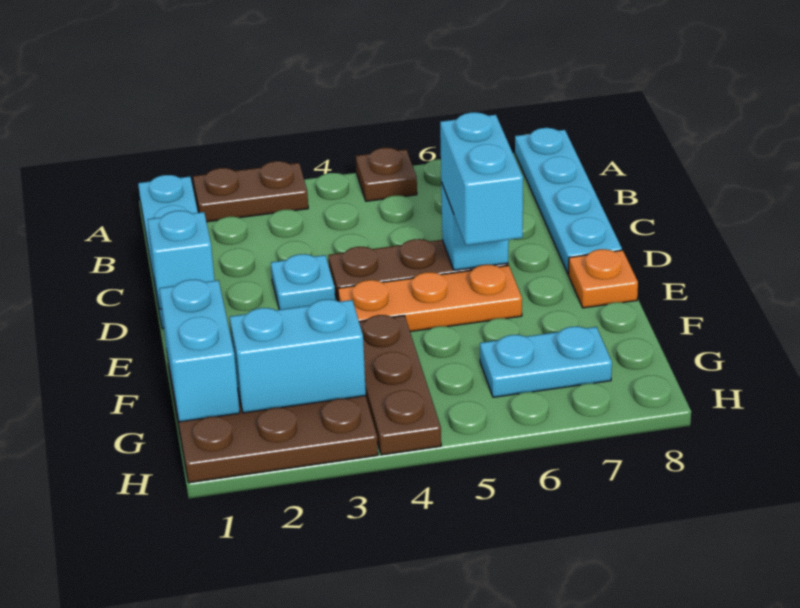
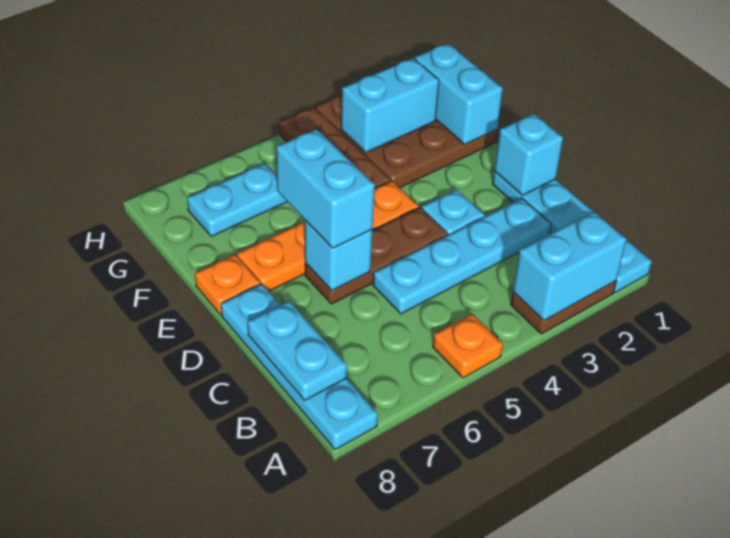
none -> cyan brick A2:A3 level 2
brown plate A5 level 1 -> orange plate A5 level 1
none -> cyan plate B8:C8 level 2
none -> cyan plate C2:C5 level 1
orange plate E4:E6 level 1 -> orange plate E4:E7 level 1

